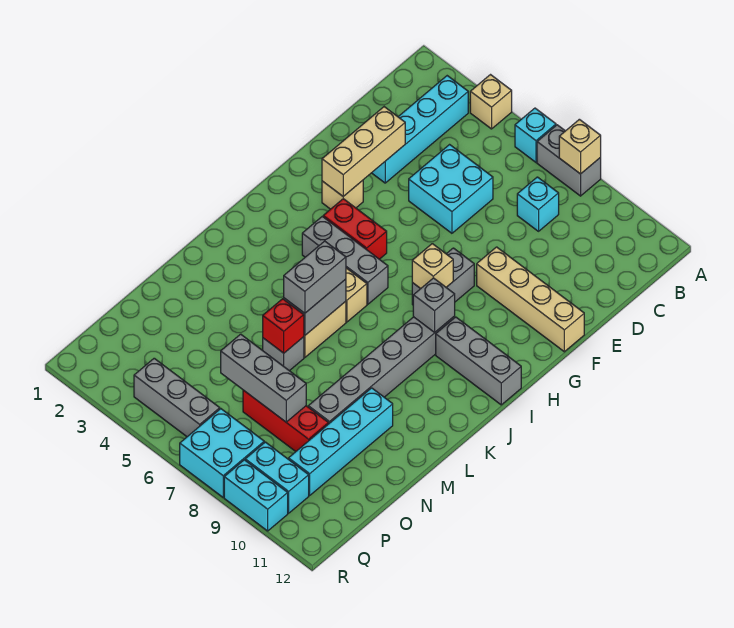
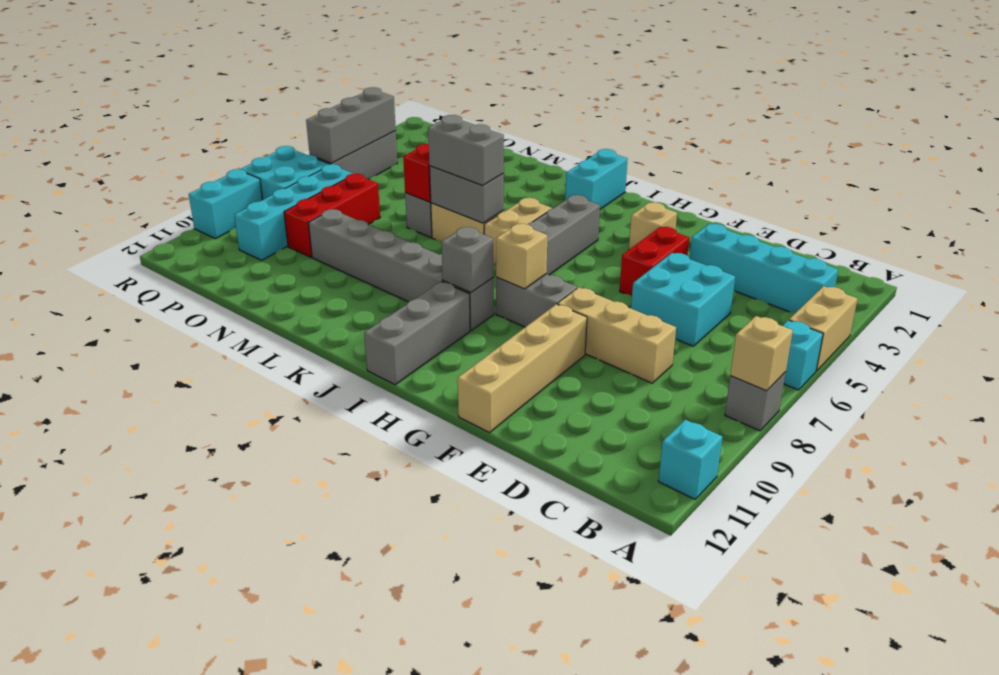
tan brick A4 level 1 -> tan brick A4:A5 level 1
grey brick A7:A8 level 1 -> grey brick A8 level 1
cyan brick C8 level 1 -> cyan brick A11 level 1
tan brick E3:G3 level 2 -> tan brick D8:F8 level 1
red brick H4:H5 level 1 -> red brick F4:F5 level 1
cyan brick M10:P10 level 1 -> cyan brick P7:P10 level 1
grey brick O6:O8 level 2 -> grey brick Q4:Q6 level 2
cyan brick Q9:Q10 level 1 -> cyan brick J1:J2 level 1

